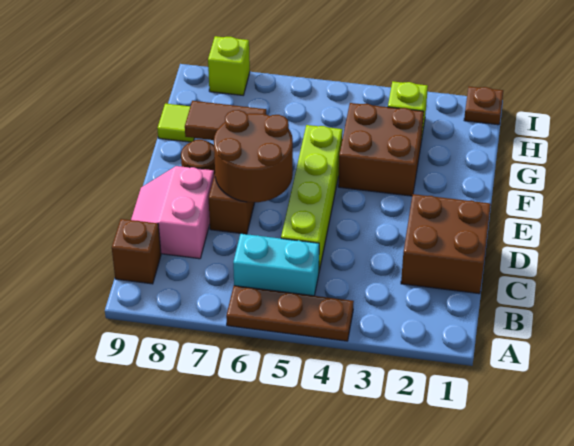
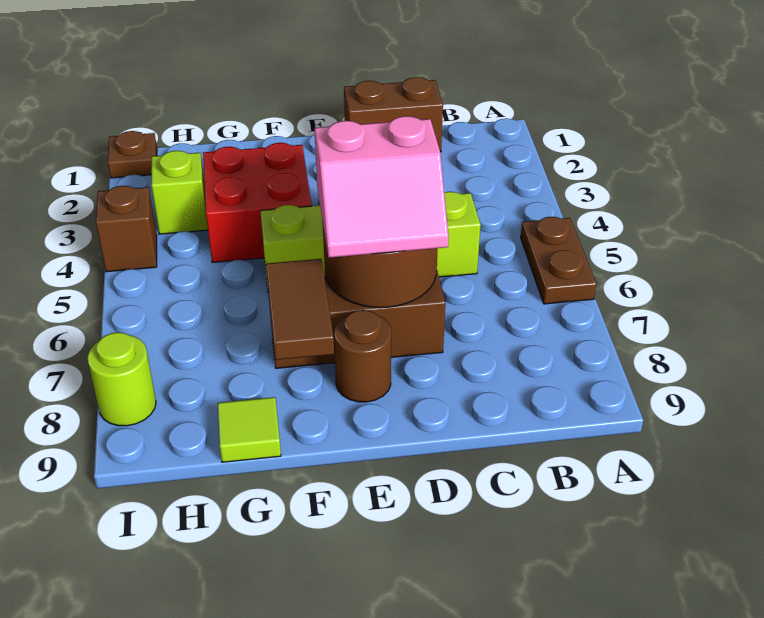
brown plate A4:A6 level 1 -> brown plate A5:A6 level 1
cyan brick B5:B6 level 1 -> none
brown brick B9 level 1 -> brown brick I4 level 1
brown brick C1:D2 level 1 -> brown brick C1:D1 level 1
pink slope C8:D9 level 1 top 8 -> pink slope D6:E7 level 3 top 6
brown brick F3:G4 level 1 -> red brick F3:G4 level 1
lime brick I8 level 1 -> lime round brick I8 level 1

